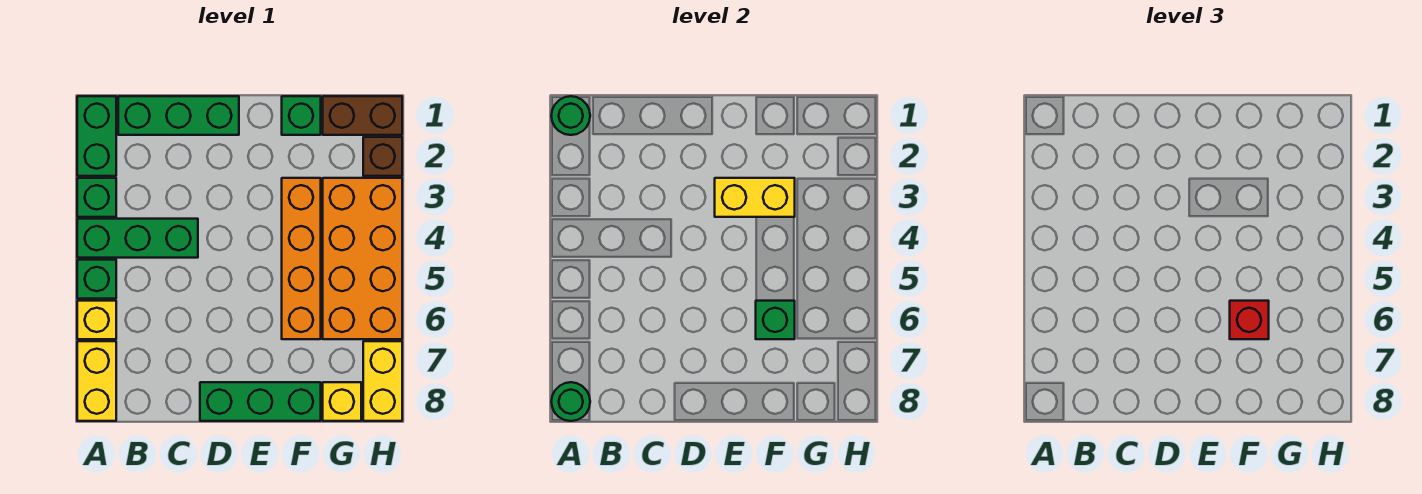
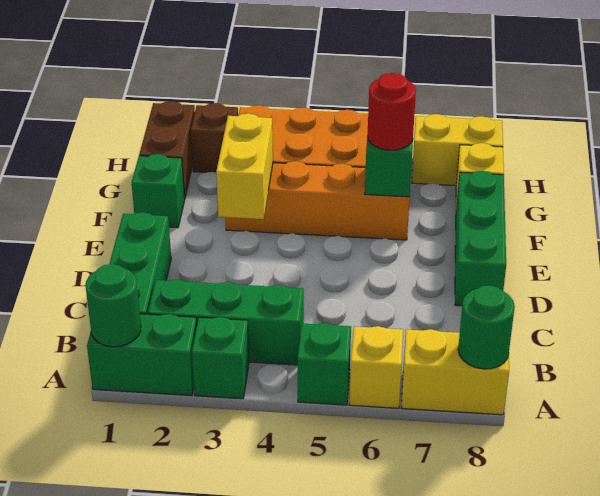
green brick A4:C4 level 1 -> green brick B2:B4 level 1
red brick F6 level 3 -> red round brick F6 level 3

